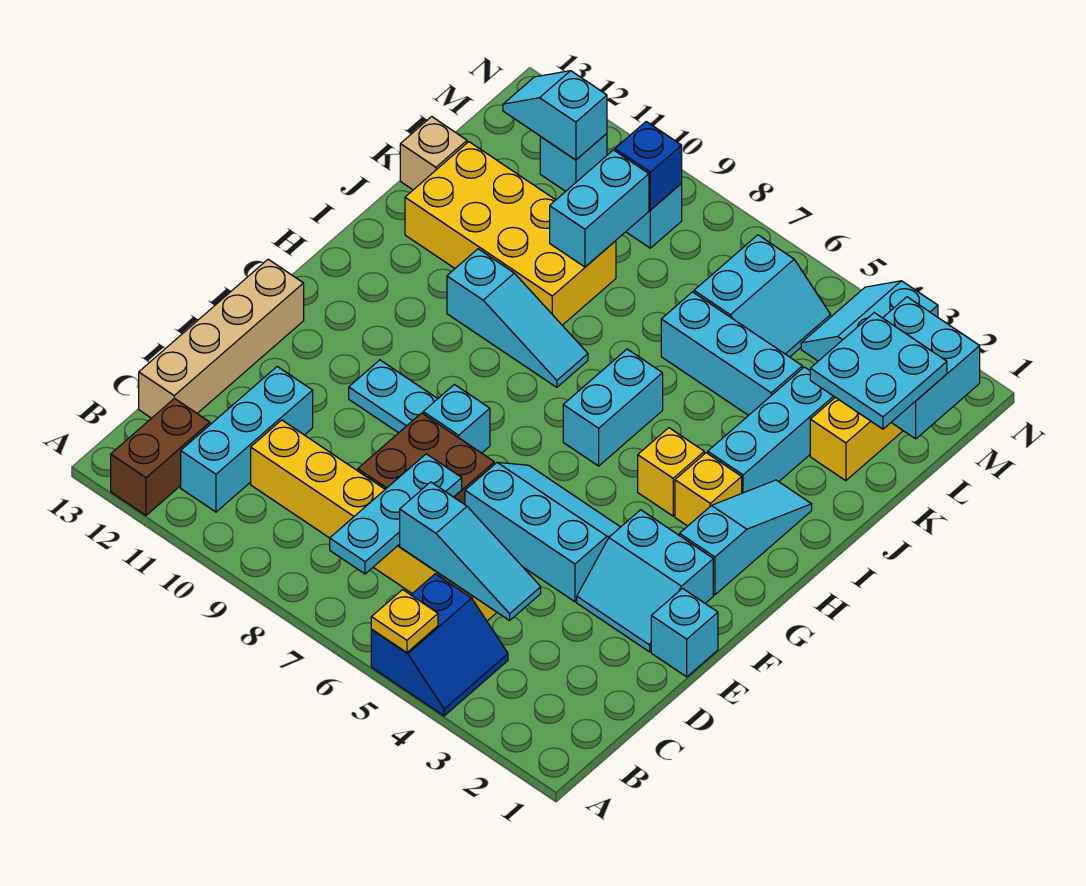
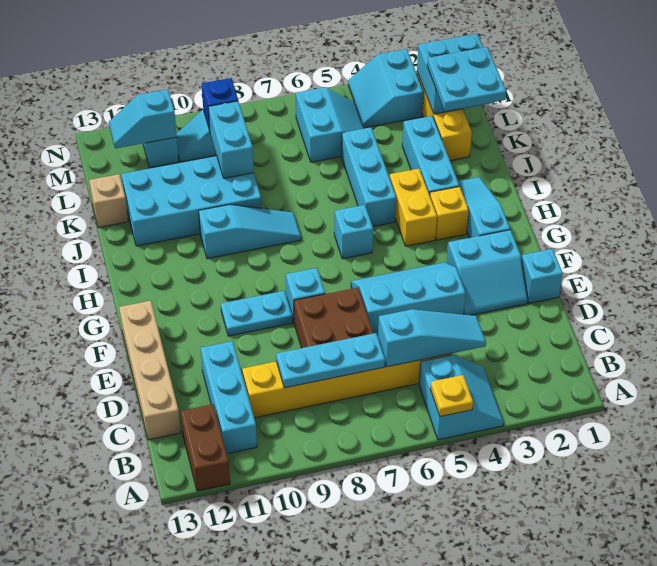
blue slope A4:B5 level 1 top 5 -> cyan slope A4:B5 level 1 top 5
cyan plate B7:D7 level 2 -> cyan plate C7:C9 level 2
yellow brick H4 level 1 -> yellow brick H4:I4 level 1
cyan brick H6:I6 level 1 -> cyan brick H6 level 1
yellow brick J9:K12 level 1 -> cyan brick J9:K12 level 1
cyan brick K4:K6 level 1 -> cyan brick I5:K5 level 1

